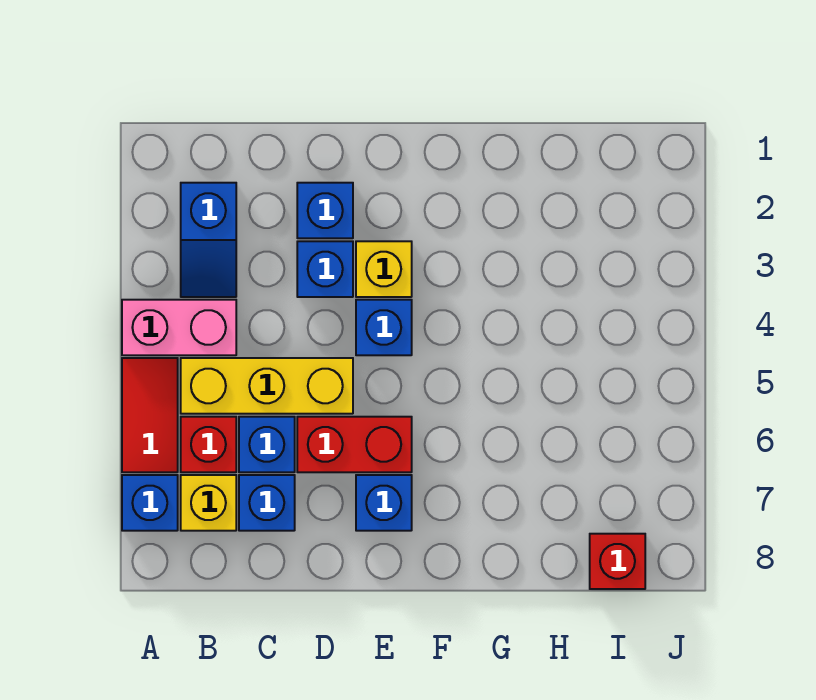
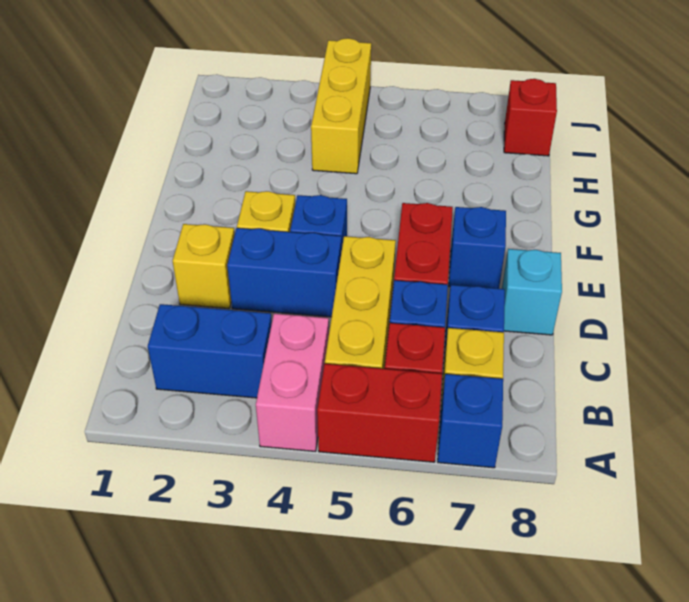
red tile A5:A6 level 1 -> red brick A5:A6 level 1
blue slope B2:B3 level 1 top 2 -> blue brick B2:B3 level 1
blue brick D2 level 1 -> yellow brick D2 level 1
blue brick D3 level 1 -> blue brick D3:D4 level 1
none -> cyan brick D8 level 1
none -> yellow brick H4:J4 level 1

